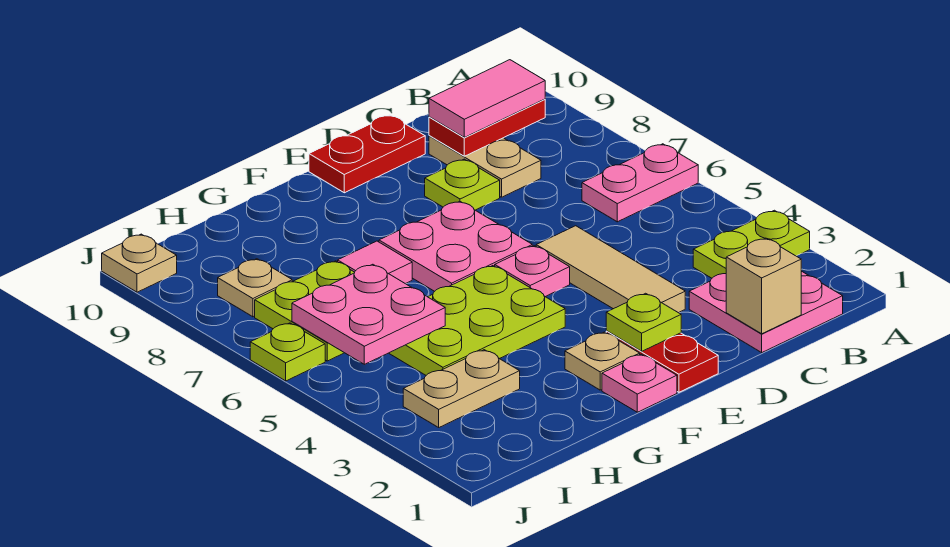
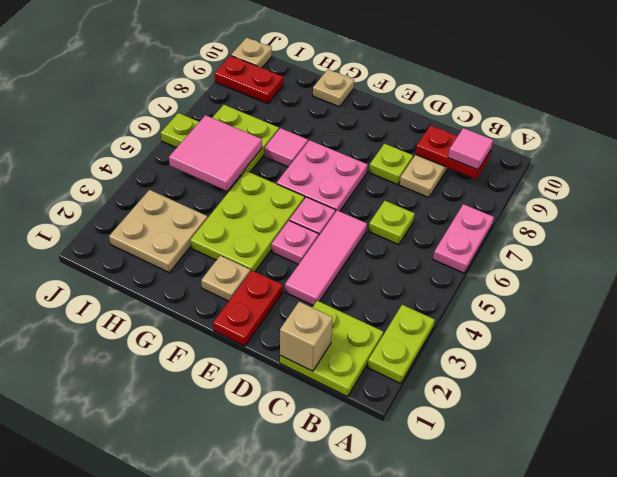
lime plate A3:B3 level 1 -> lime plate A2:A3 level 1
pink plate A6:B6 level 1 -> pink plate A6:A7 level 1
pink plate B1:C2 level 1 -> lime plate B1:C2 level 1
pink tile B9:C9 level 3 -> pink tile B9 level 3
tan tile D3:D5 level 1 -> pink tile D3:D5 level 1
red plate D10:E10 level 1 -> red plate I9:J9 level 1
lime plate E2 level 2 -> lime plate C6 level 1
pink plate F1 level 1 -> pink plate E4 level 1
lime plate F4:H5 level 1 -> lime plate F3:G5 level 1
tan plate H3:I3 level 1 -> tan plate H2:I3 level 1
pink plate H5:I6 level 2 -> pink tile H5:I6 level 2
tan plate I8 level 1 -> tan plate G10 level 1

